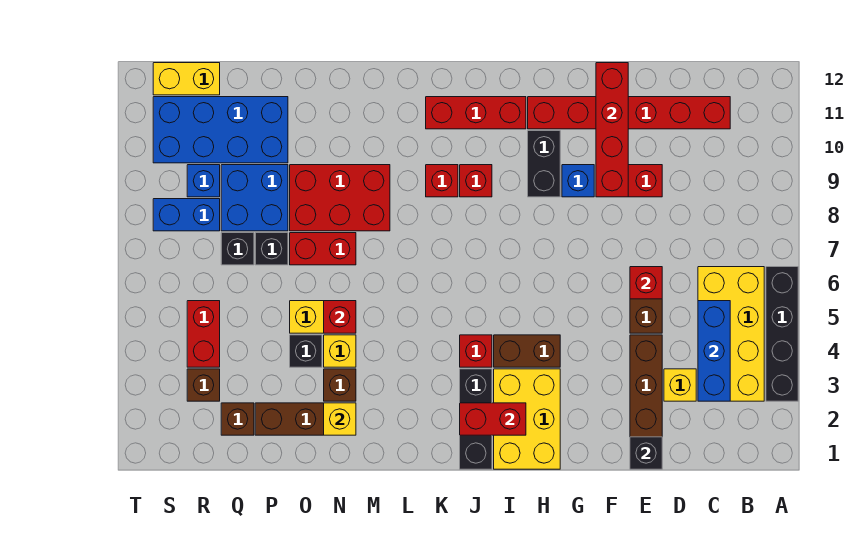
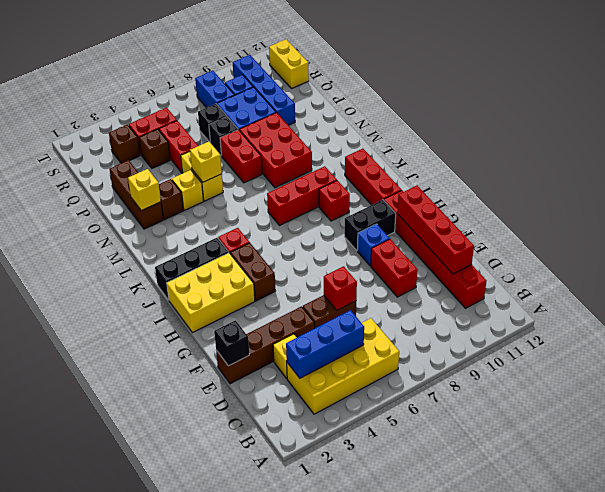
black brick A3:A6 level 1 -> none
red brick F9:F12 level 2 -> red brick D11:G11 level 2
red brick I2:J2 level 2 -> red brick P5:Q5 level 1
red brick K9 level 1 -> red brick K7:K9 level 1
red brick N5 level 2 -> yellow brick N5 level 2
black brick O4 level 1 -> none
blue brick P10:S11 level 1 -> blue brick P10:S10 level 1
brown brick Q2 level 1 -> brown brick Q4 level 1

